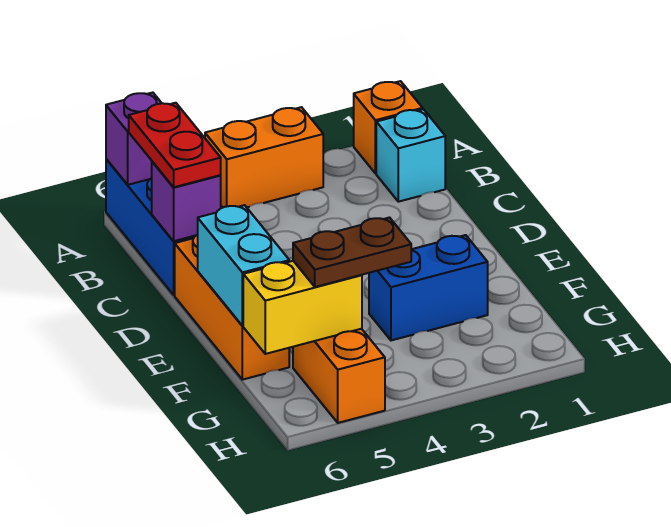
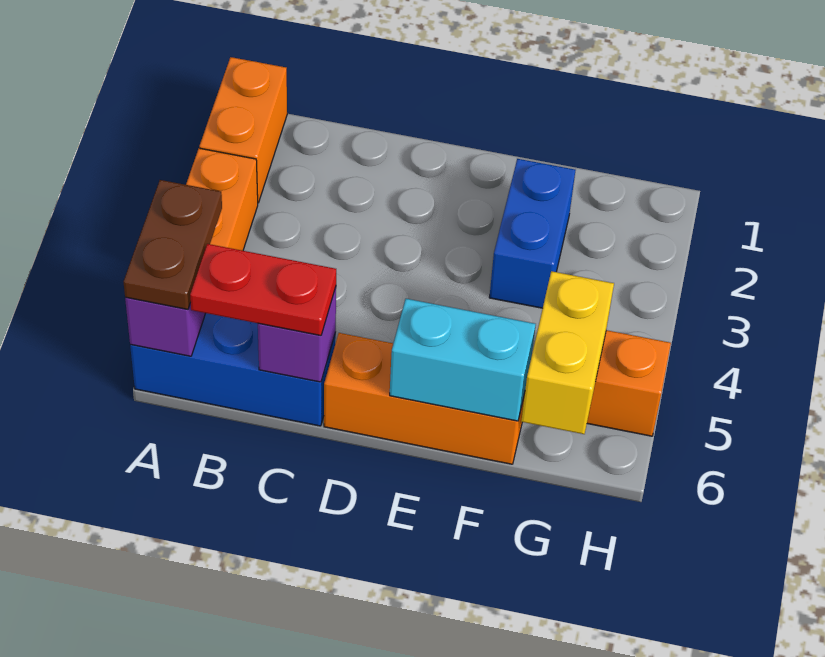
orange brick A1 level 1 -> orange brick A1:A2 level 1
cyan brick B1 level 1 -> none
brown plate G4:G5 level 3 -> brown plate A5:A6 level 3

